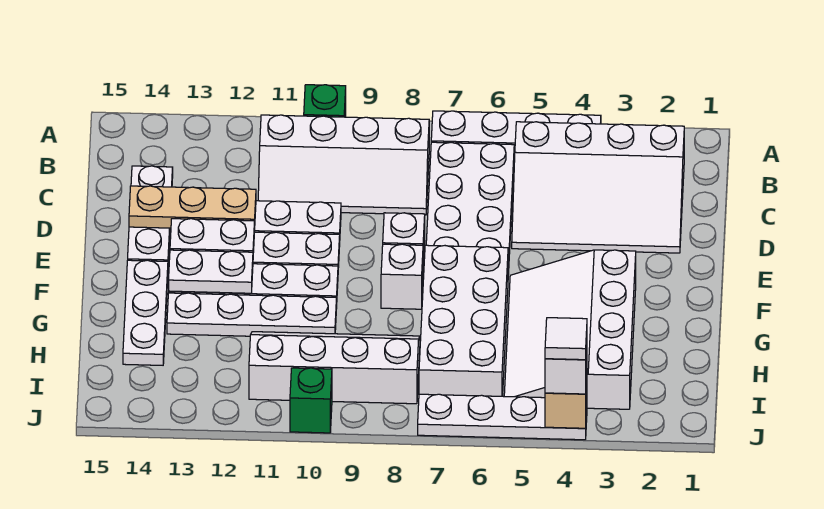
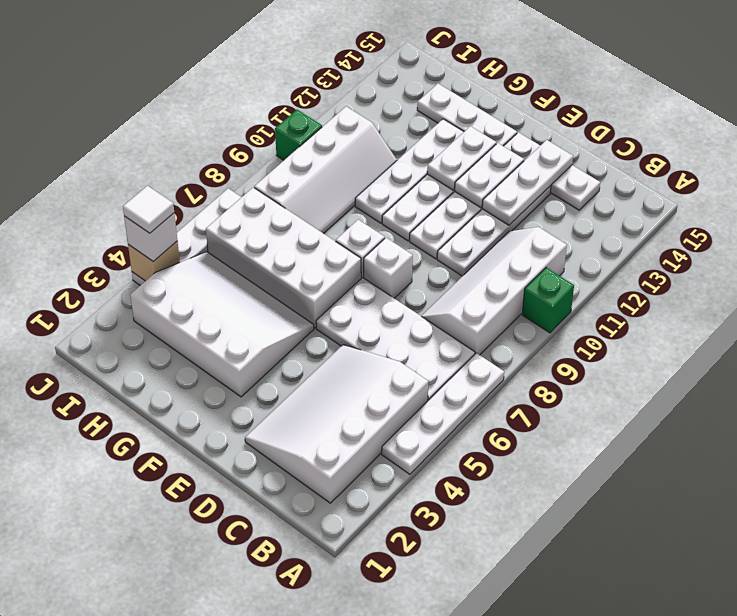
tan plate D12:D14 level 2 -> white plate D12:D14 level 2

